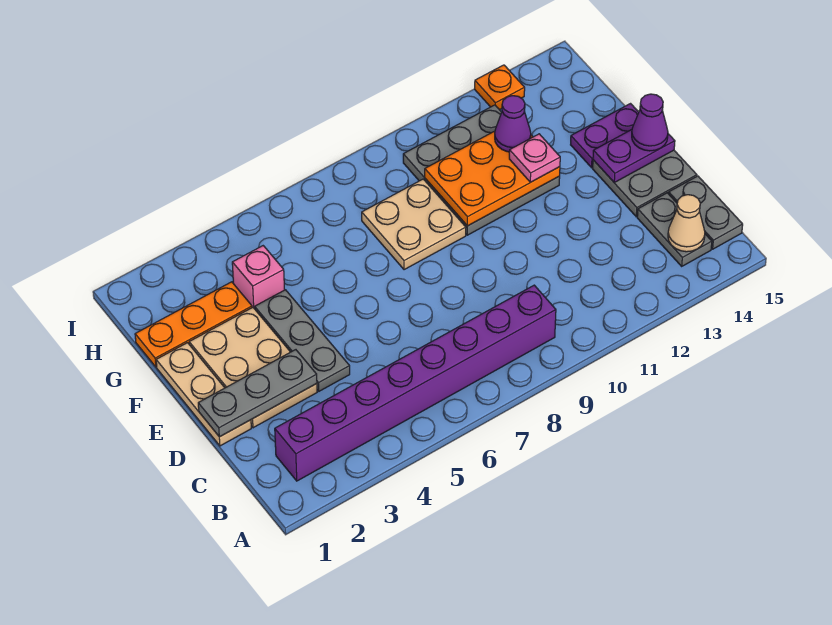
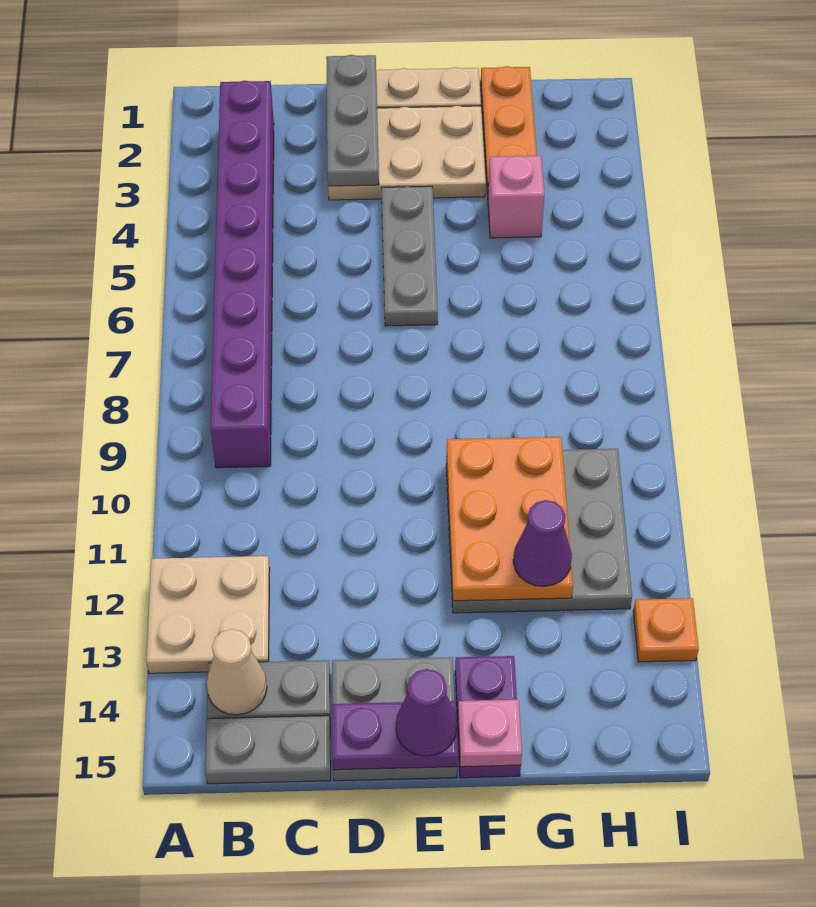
grey plate D4:F4 level 1 -> grey plate E4:E6 level 1
purple plate E14:E15 level 2 -> purple plate D15:E15 level 2
tan plate F8:G9 level 1 -> tan plate A12:B13 level 1
pink plate F12 level 3 -> pink plate F15 level 2

